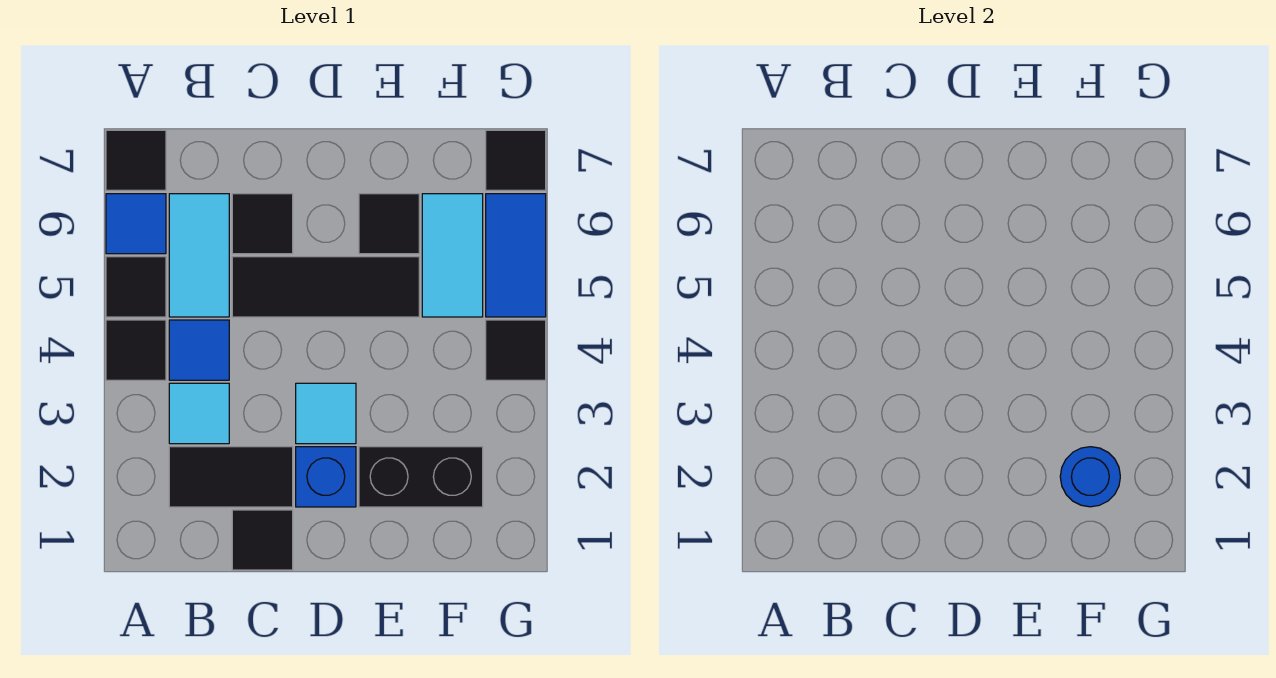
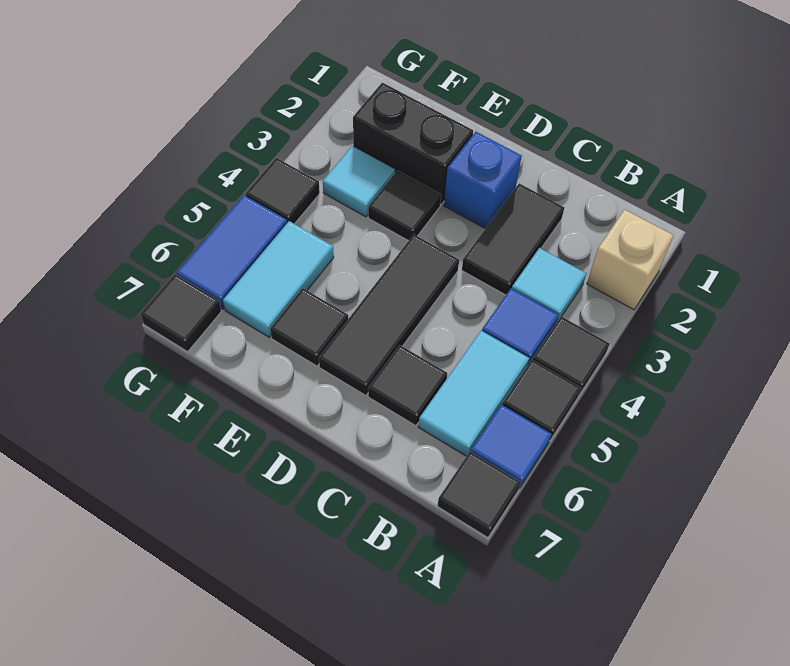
none -> tan brick A2 level 1
black tile B2:C2 level 1 -> black tile C2:C3 level 1
black tile C1 level 1 -> black tile E3 level 1
black tile C5:E5 level 1 -> black tile D4:D6 level 1
cyan tile D3 level 1 -> cyan tile F3 level 1
blue round brick F2 level 2 -> none

